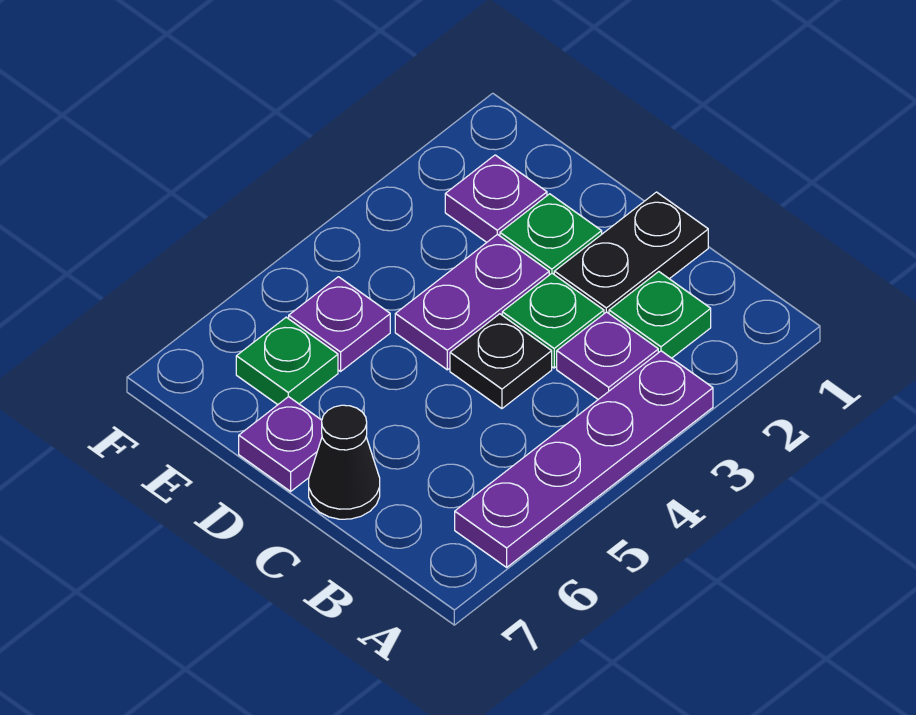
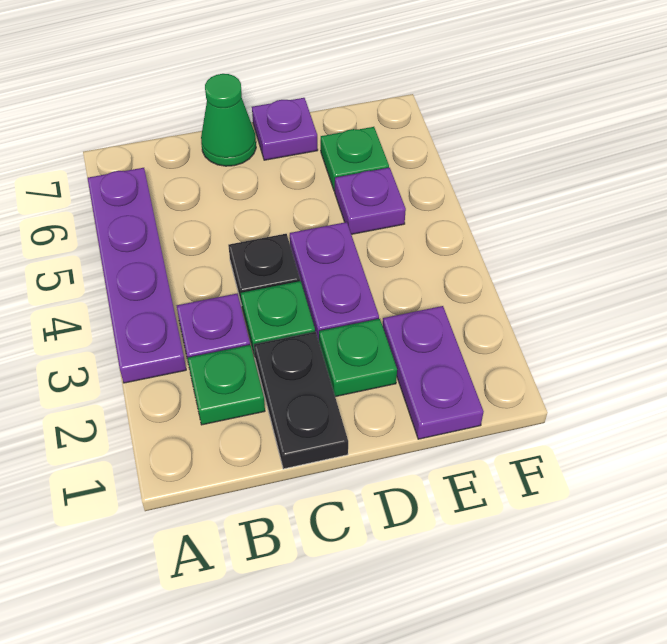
black cone C7 level 1 -> green cone C7 level 1
purple plate E2 level 1 -> purple plate E1:E2 level 1

